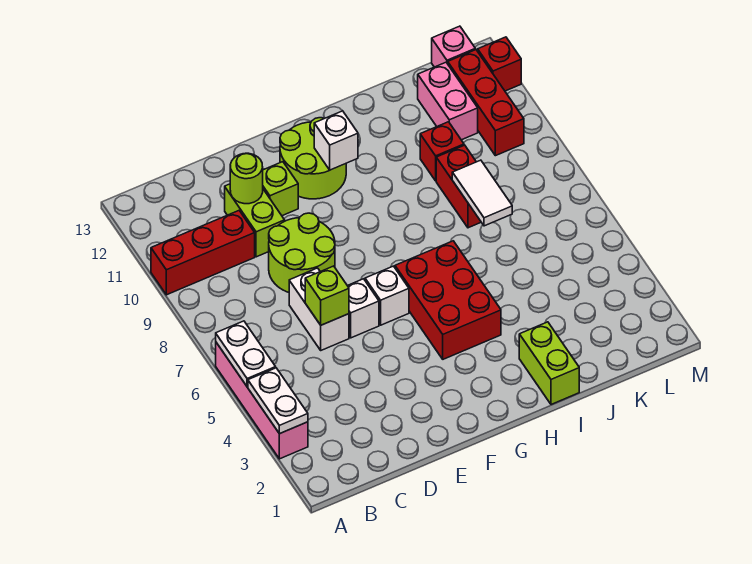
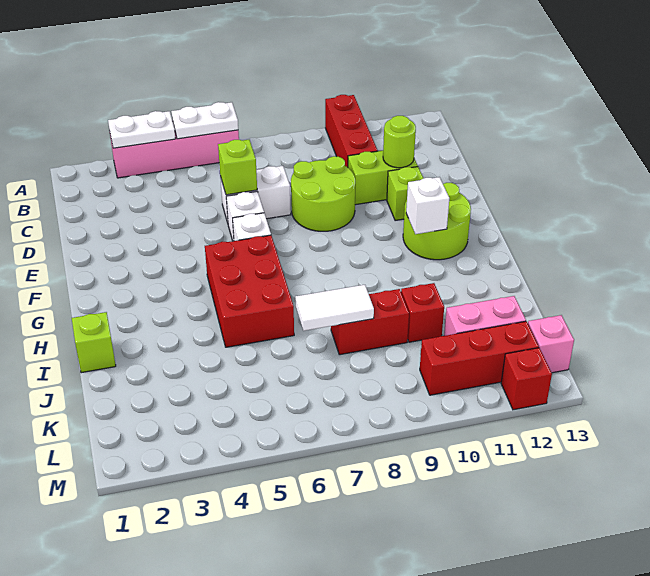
red brick G4:H6 level 1 -> red brick G5:I6 level 1
lime brick I1:I2 level 1 -> lime brick I1 level 1

